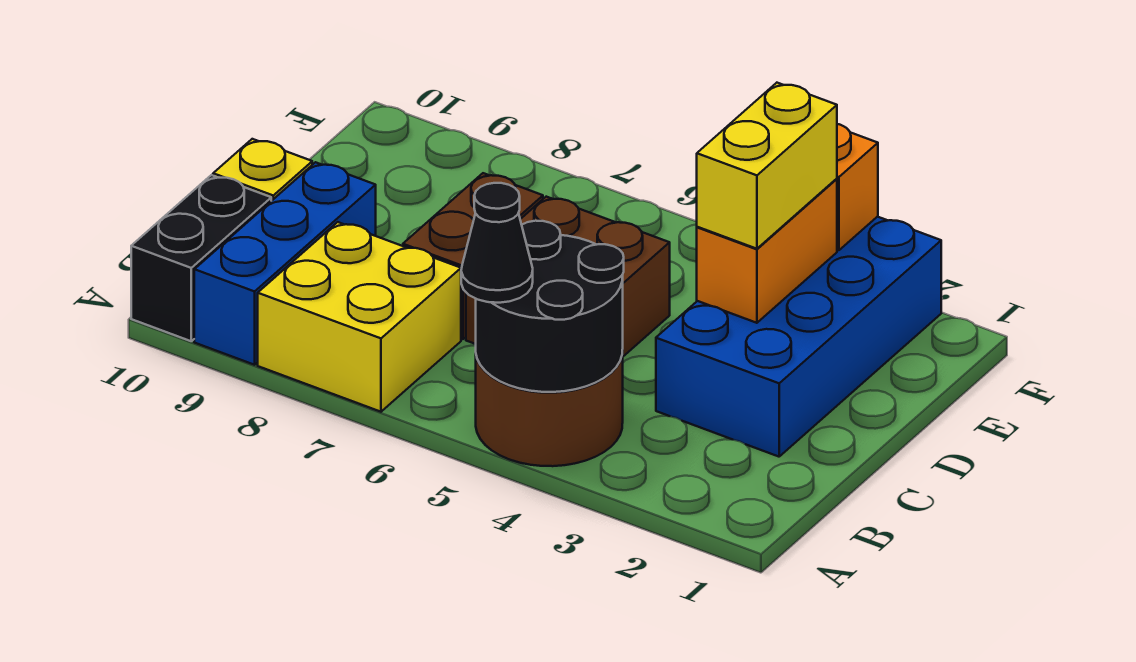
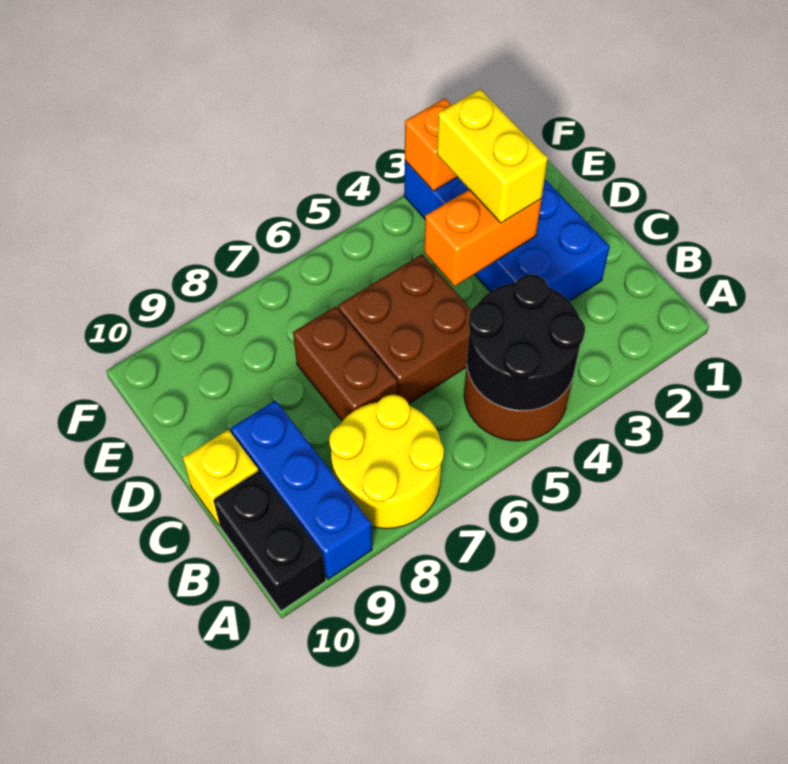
black cone A5 level 3 -> none
yellow brick A7:B8 level 1 -> yellow round brick A7:B8 level 1
orange brick D3:E3 level 2 -> orange brick D3:D4 level 2

